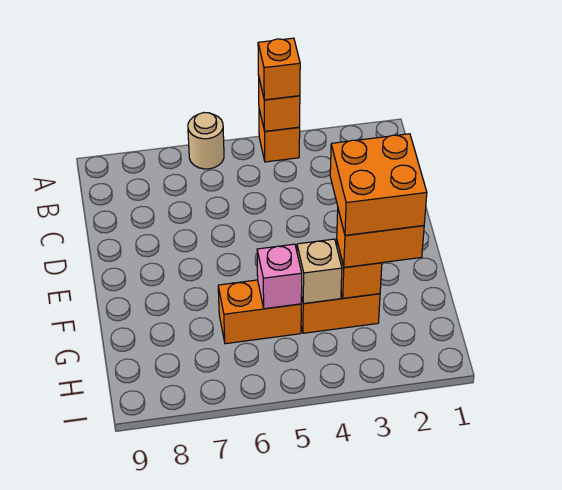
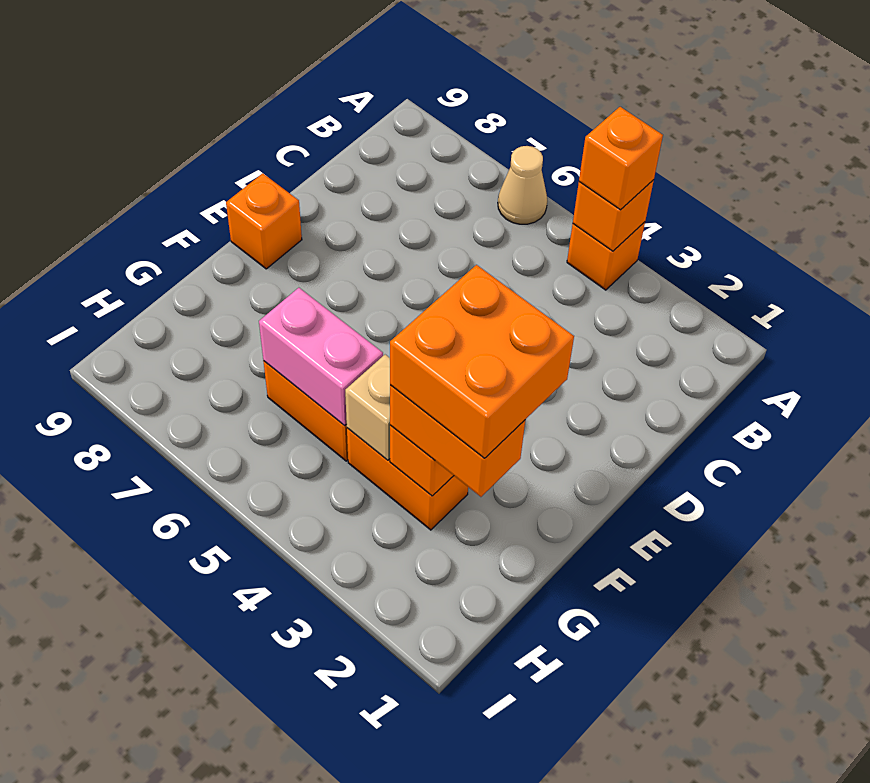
tan round brick A6 level 1 -> tan cone A6 level 1
none -> orange brick E9 level 1
pink brick G5 level 2 -> pink brick G5:G6 level 2

